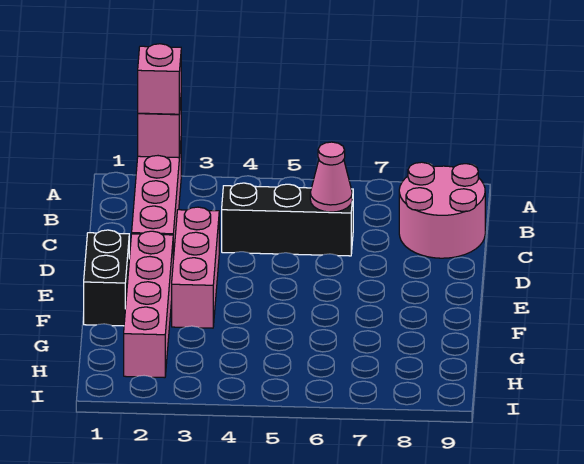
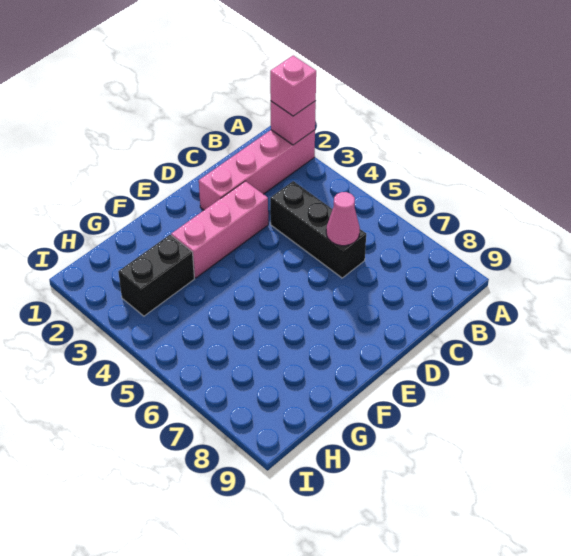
pink round brick B8:C9 level 1 -> none
black brick E1:F1 level 1 -> black brick G3:H3 level 1
pink brick E2:H2 level 1 -> none

